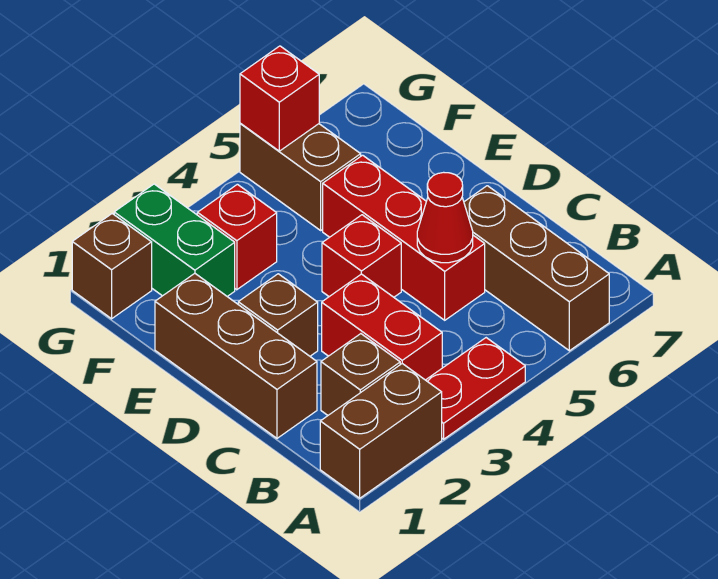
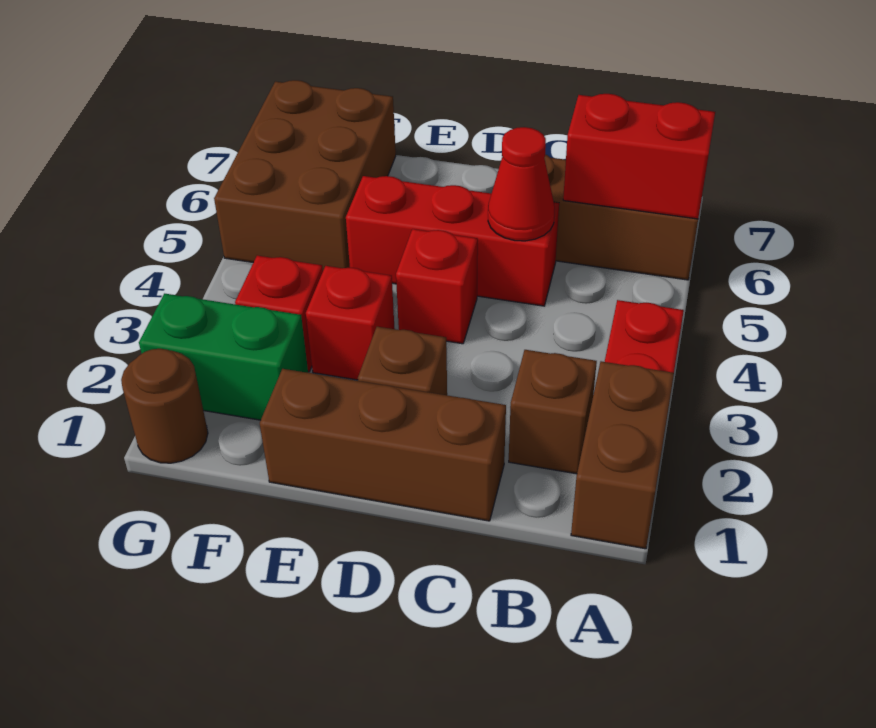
red brick B3:C3 level 1 -> red brick A6:B6 level 2
brown brick F5:G5 level 1 -> brown brick F5:G7 level 1
brown brick G1 level 1 -> brown round brick G1 level 1
red brick G5 level 2 -> red brick E3 level 1

